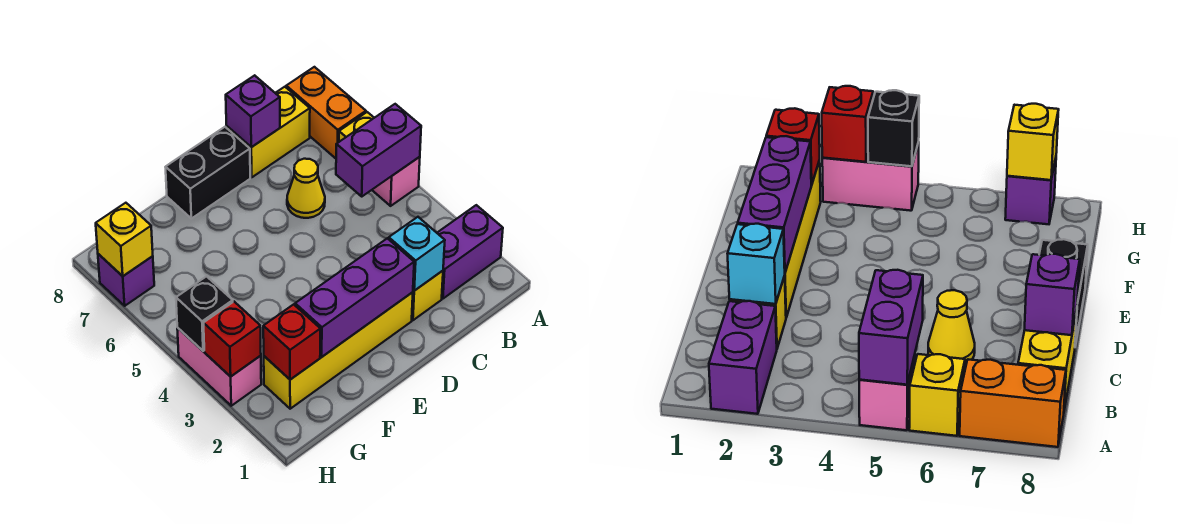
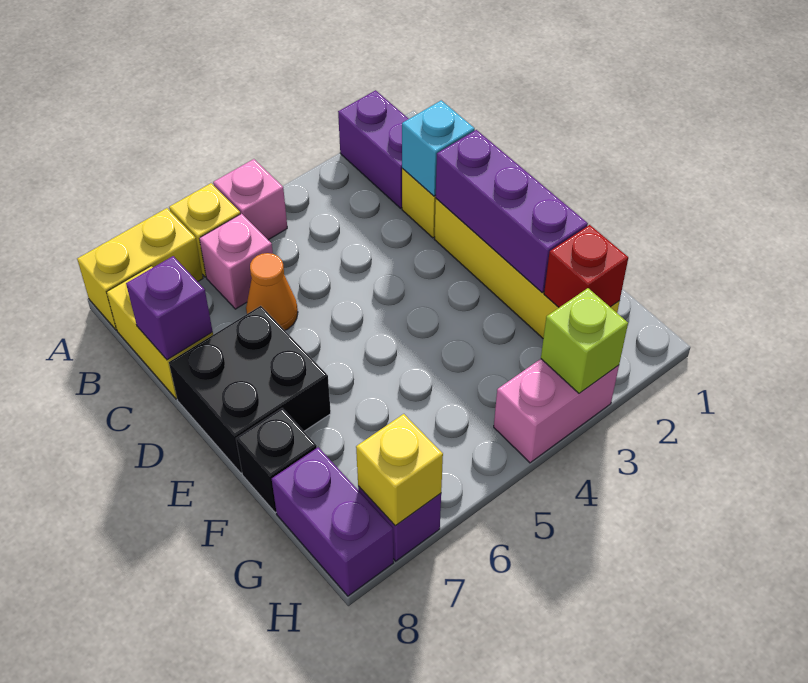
purple brick A5:B5 level 2 -> purple brick G8:H8 level 1
orange brick A7:A8 level 1 -> yellow brick A7:A8 level 1
none -> pink brick B6 level 1
yellow cone C6 level 1 -> orange cone C6 level 1
black brick D8:E8 level 1 -> black brick D7:E8 level 1
red brick H3 level 2 -> lime brick H3 level 2
black brick H4 level 2 -> black brick F8 level 1

